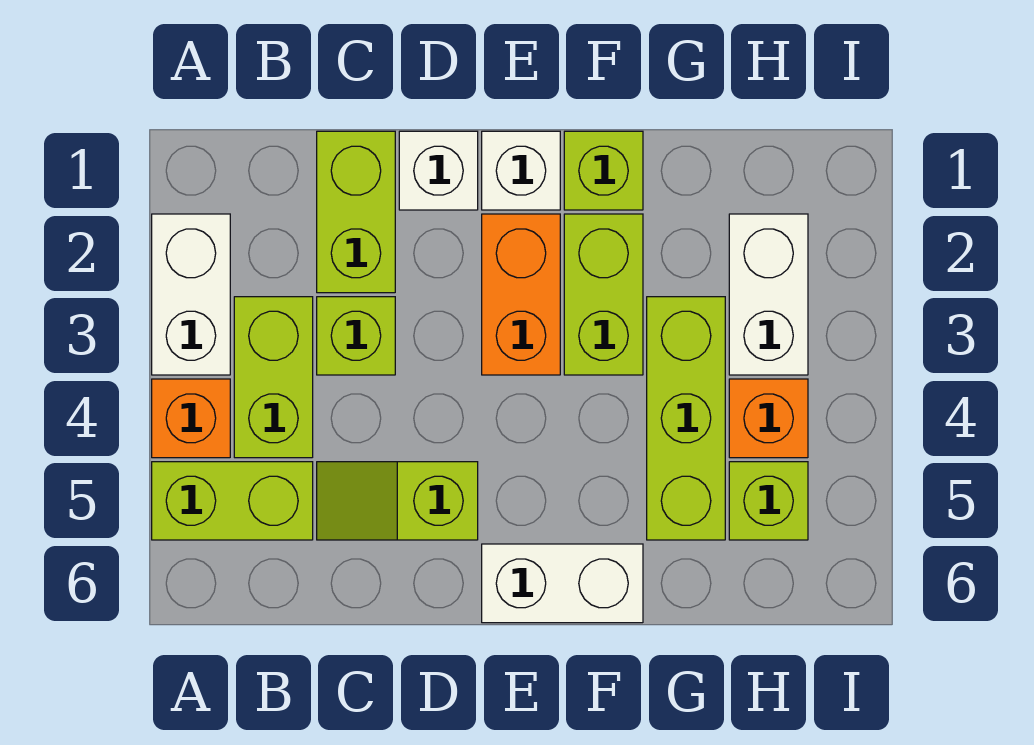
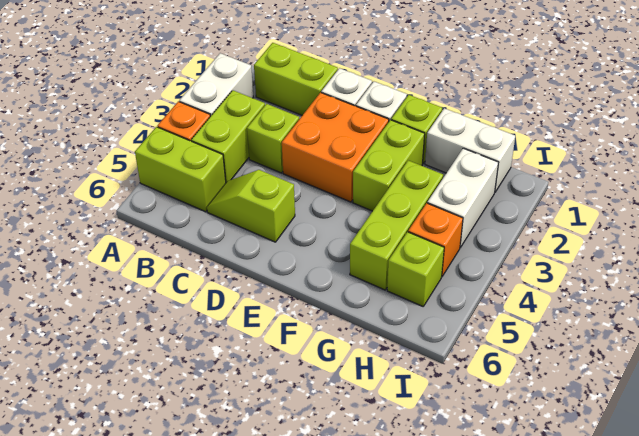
lime brick C1:C2 level 1 -> lime brick B1:C1 level 1
orange brick E2:E3 level 1 -> orange brick D2:E3 level 1
white brick E6:F6 level 1 -> white brick G1:H1 level 1

